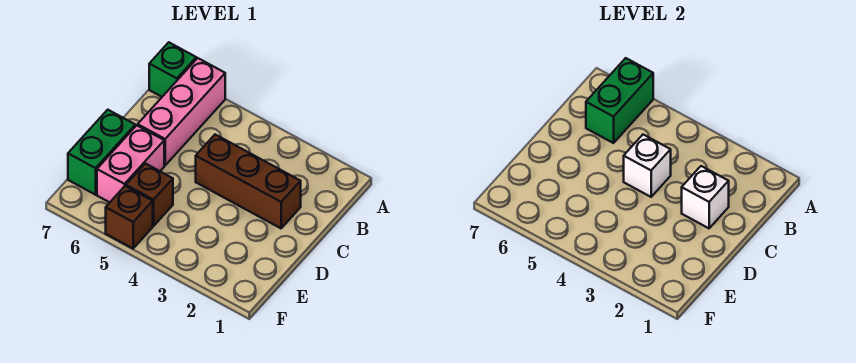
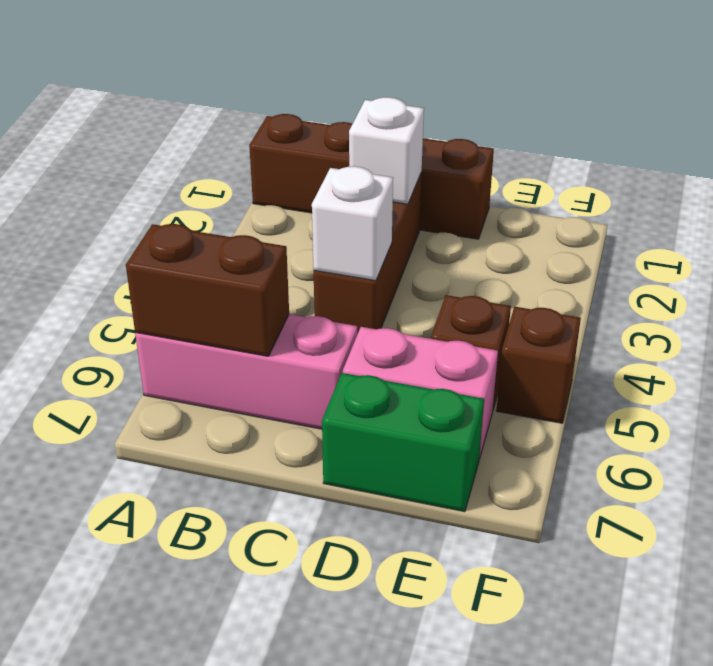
none -> brown brick A1:D1 level 1
green brick A6:B6 level 2 -> brown brick A6:B6 level 2
green brick A7 level 1 -> none

